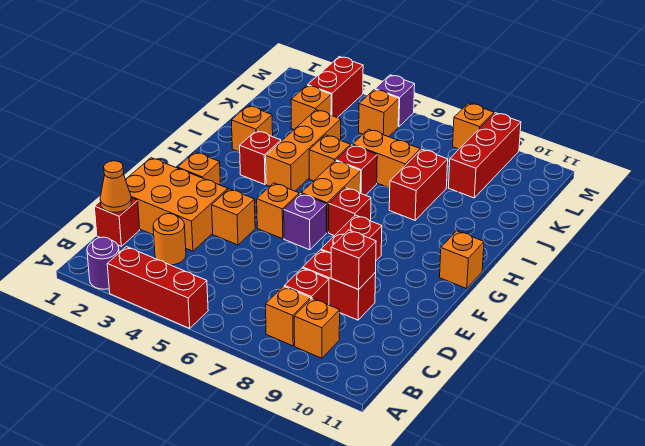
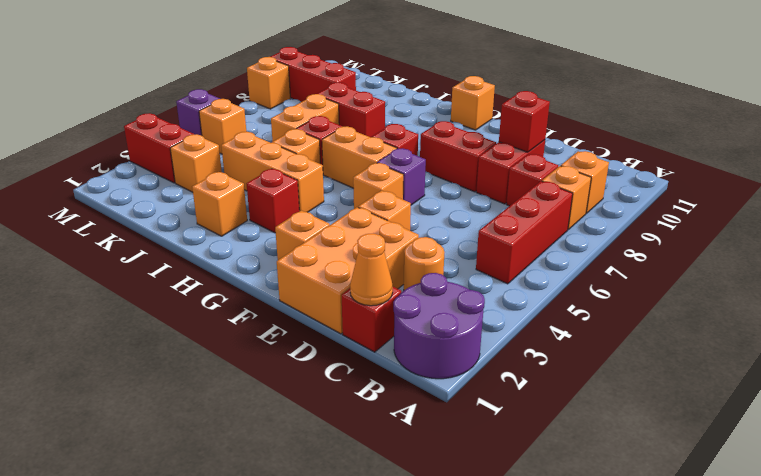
purple round brick A2 level 1 -> purple round brick A1:B2 level 1
red brick A3:A5 level 1 -> red brick B5:B7 level 1

